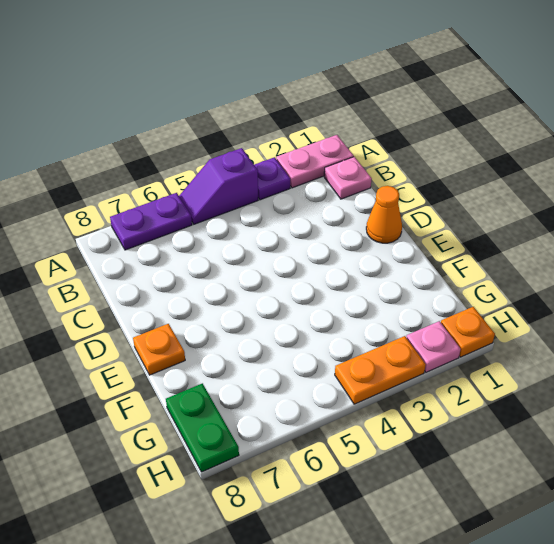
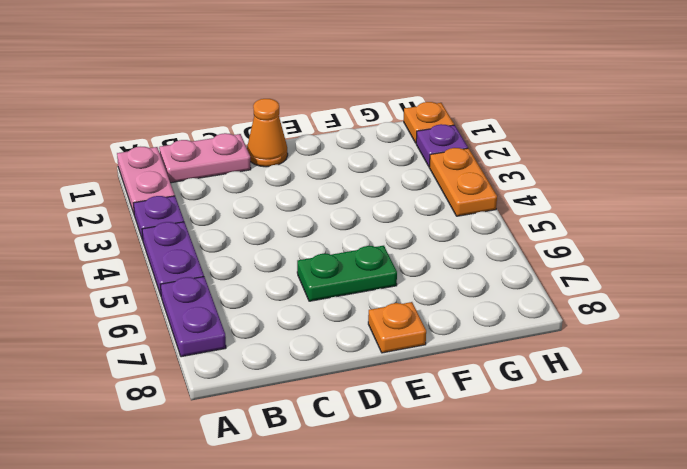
purple slope A4:A5 level 1 top 4 -> purple plate A4:A5 level 1
pink plate B1 level 1 -> pink plate B1:C1 level 1
green plate G8:H8 level 1 -> green plate D6:E6 level 1
pink plate H2 level 1 -> purple plate H2 level 1

